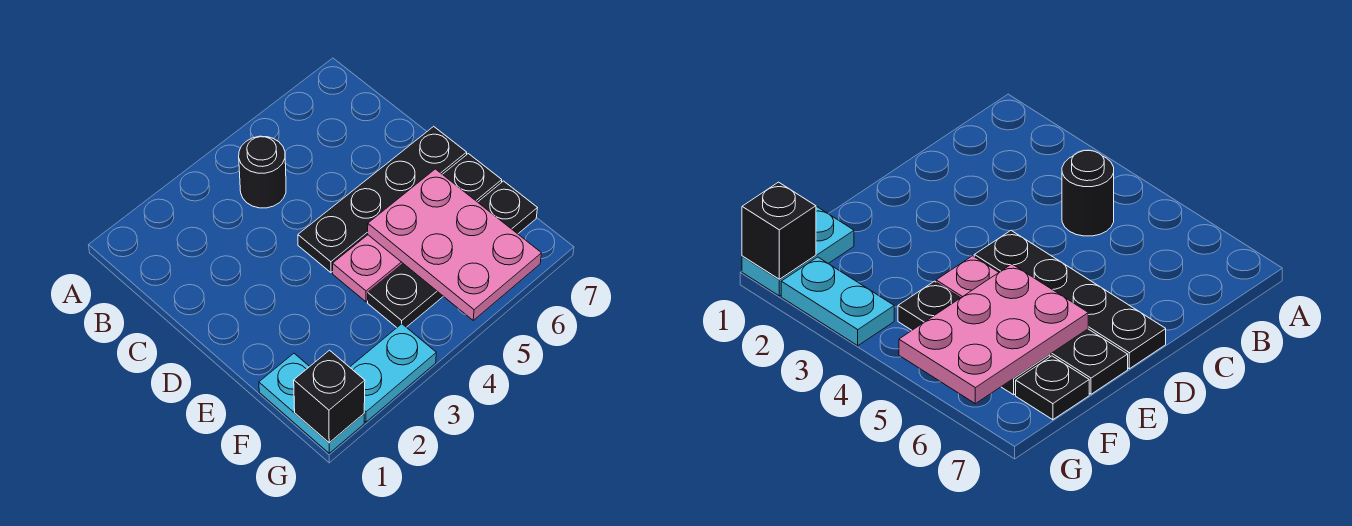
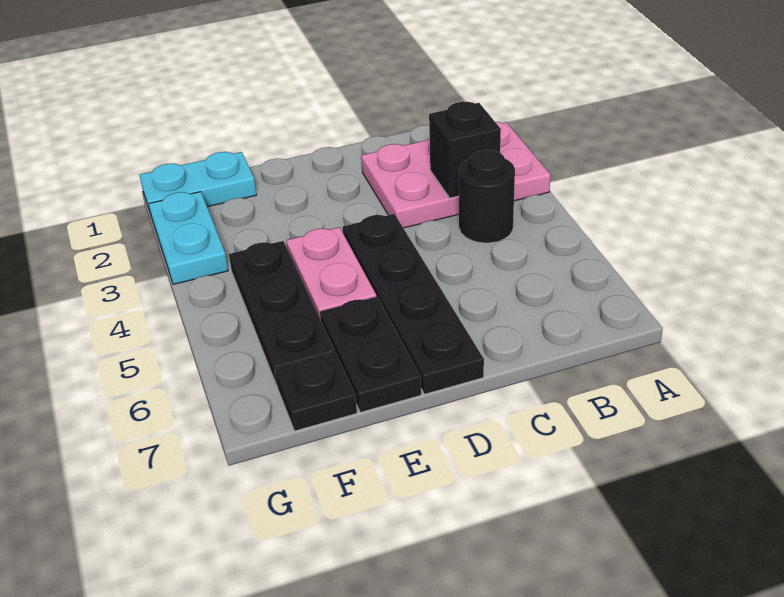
pink plate E5:G6 level 2 -> pink plate A2:C3 level 1
black brick G1 level 2 -> black brick B3 level 2

